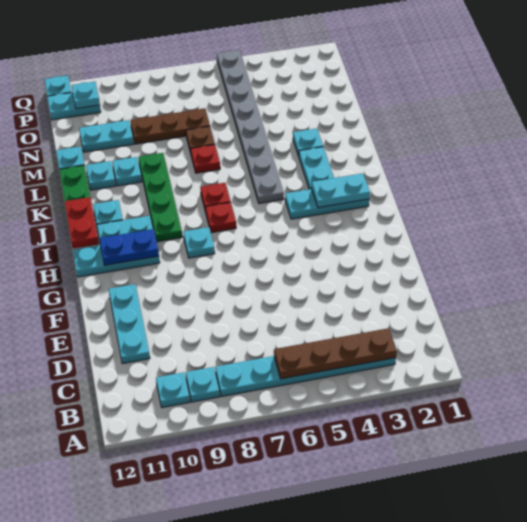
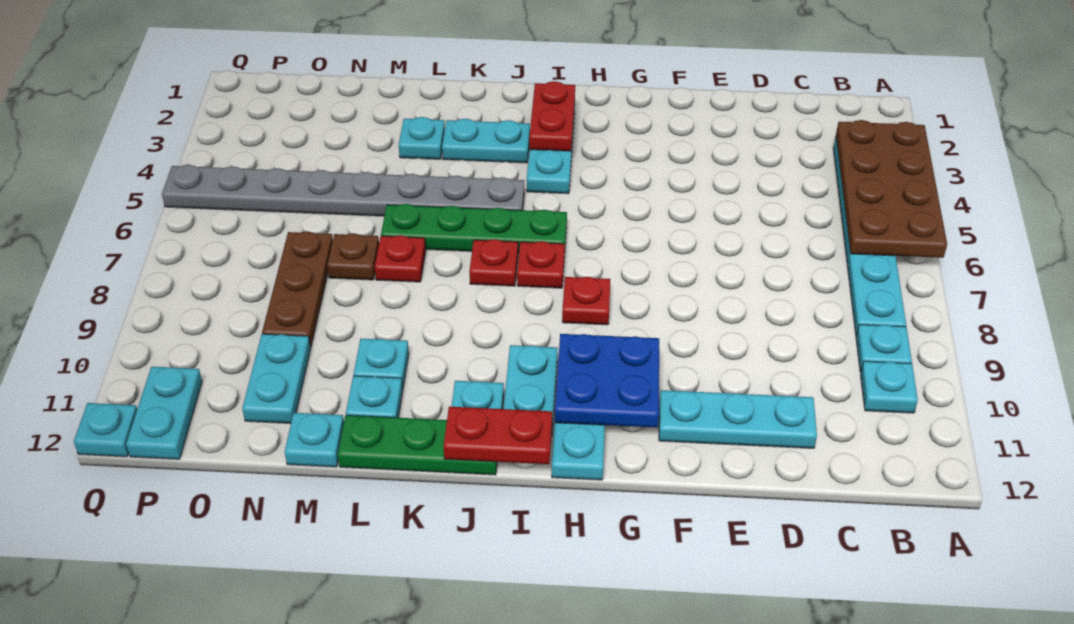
brown plate B3:B6 level 2 -> brown plate A3:B6 level 2
cyan plate H8 level 1 -> red plate H8 level 1
blue plate H10:H11 level 2 -> blue plate G10:H11 level 2
cyan plate I2:I3 level 2 -> red plate I2:I3 level 2
green plate I9:L9 level 1 -> green plate I6:L6 level 1
cyan plate P11 level 2 -> none

